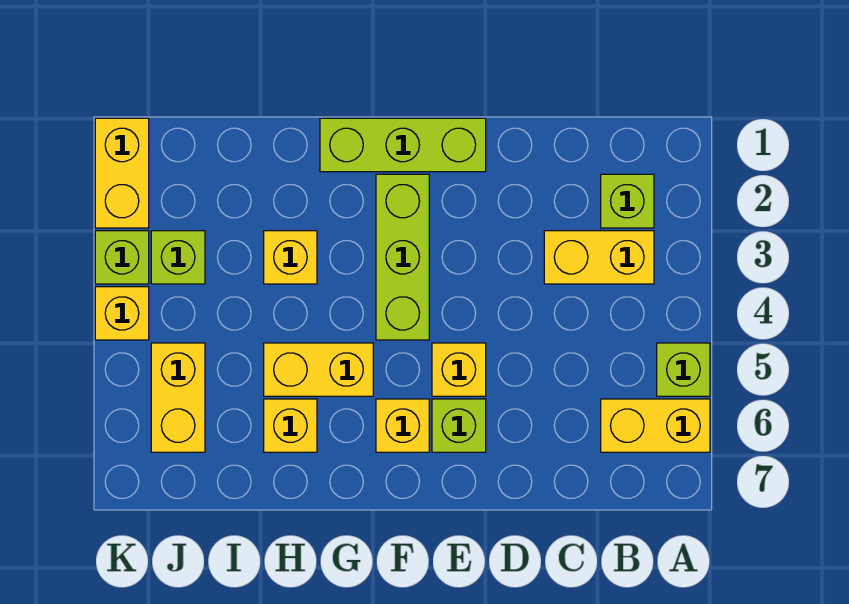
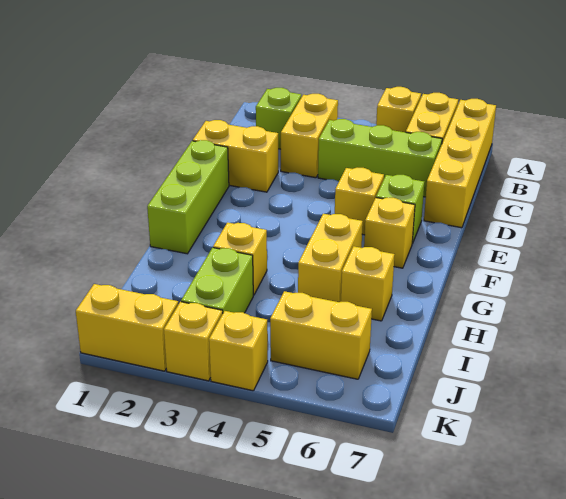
lime brick A5 level 1 -> yellow brick A5 level 1
none -> yellow brick A7:D7 level 1
none -> yellow brick D1:D2 level 1
lime brick F2:F4 level 1 -> lime brick C4:C6 level 1
lime brick J3 level 1 -> lime brick I3:J3 level 1
lime brick K3 level 1 -> yellow brick K3 level 1

